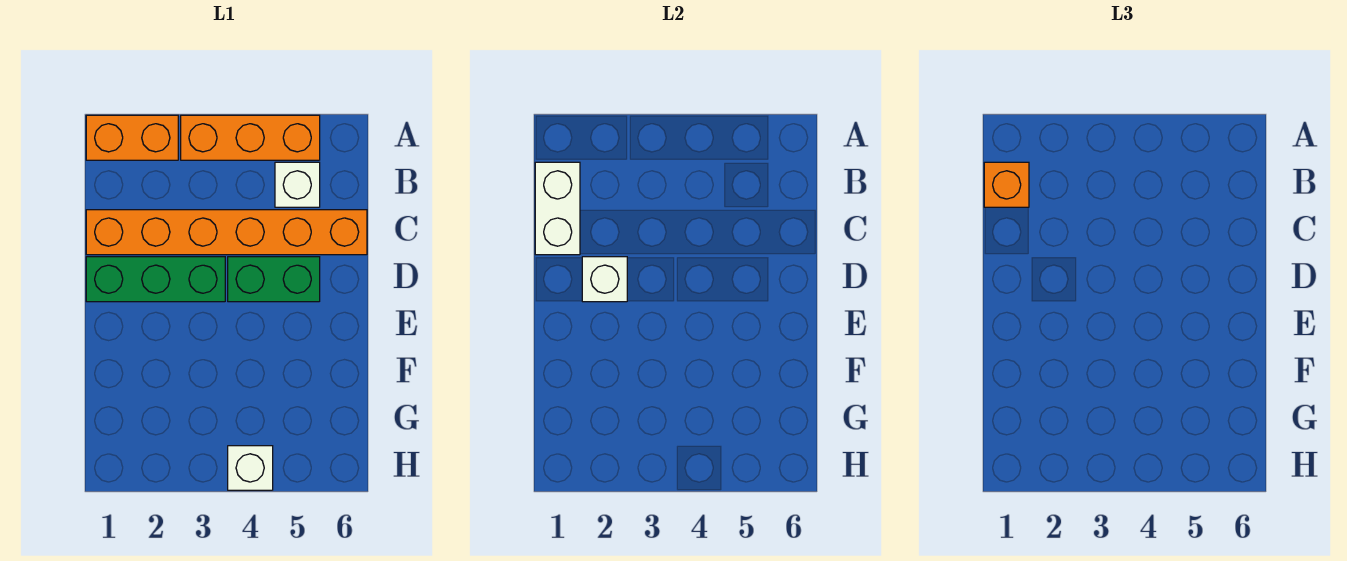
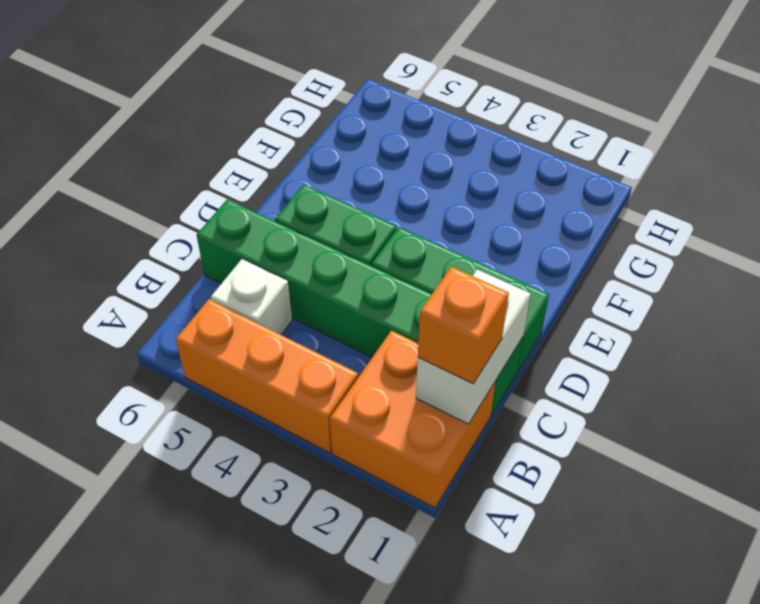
orange brick A1:A2 level 1 -> orange brick A1:B2 level 1
orange brick C1:C6 level 1 -> green brick C1:C6 level 1
white brick D2 level 2 -> none
white brick H4 level 1 -> none

